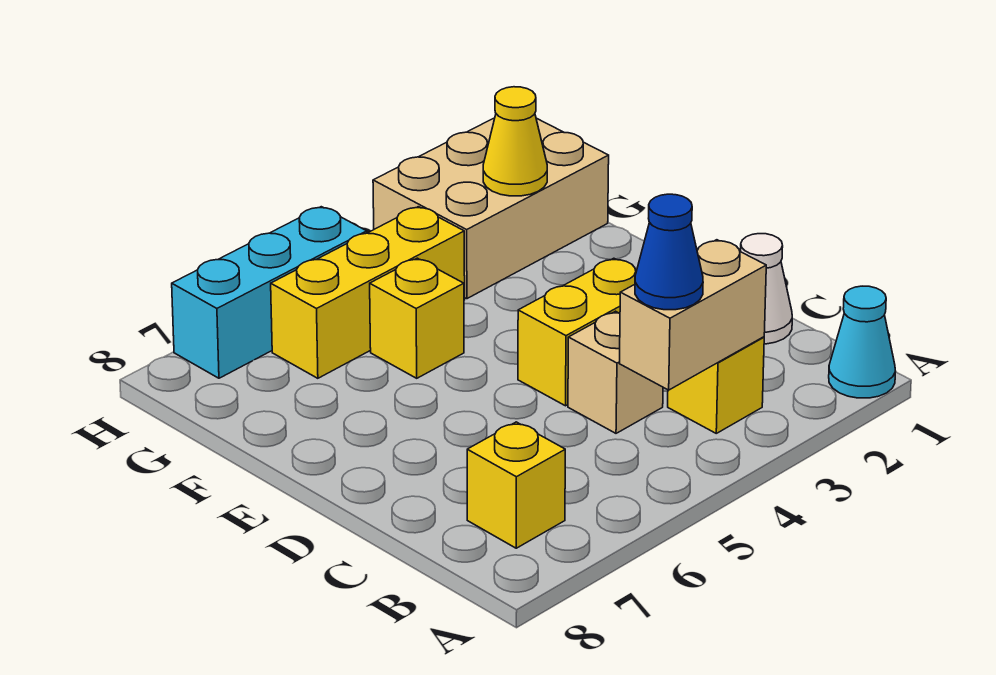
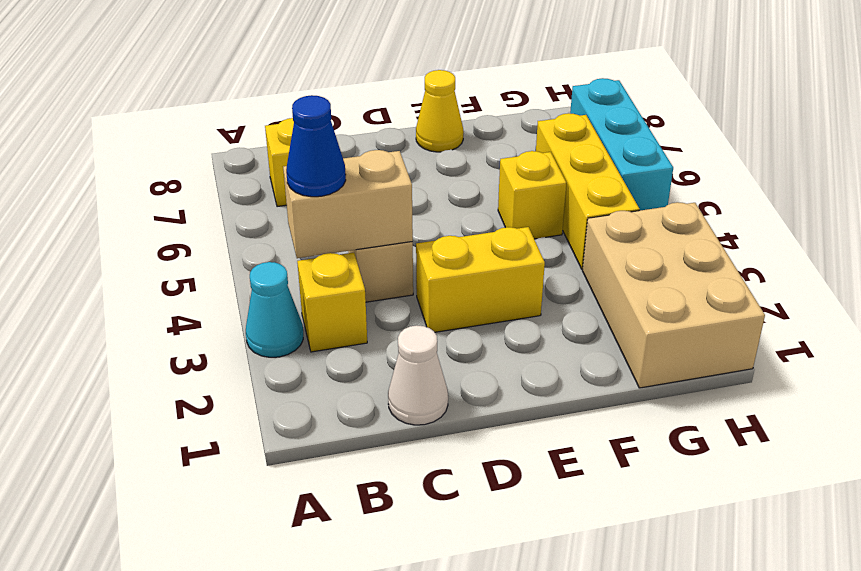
cyan cone A1 level 1 -> cyan cone A3 level 1
tan brick B3:B4 level 2 -> tan brick B4:C4 level 2
yellow brick D3:D4 level 1 -> yellow brick D3:E3 level 1
yellow cone G2 level 2 -> yellow cone E8 level 1

